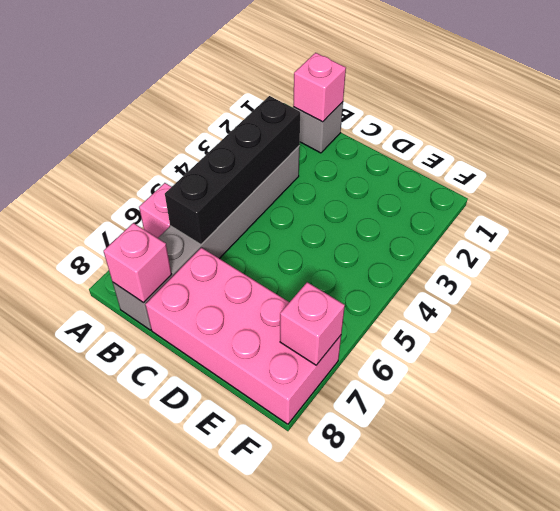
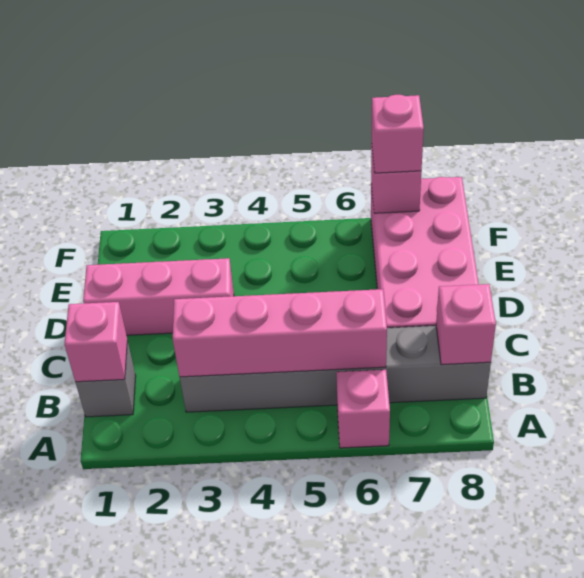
black brick B3:B6 level 2 -> pink brick B3:B6 level 2
none -> pink brick D1:D3 level 1
none -> pink brick F7 level 3

